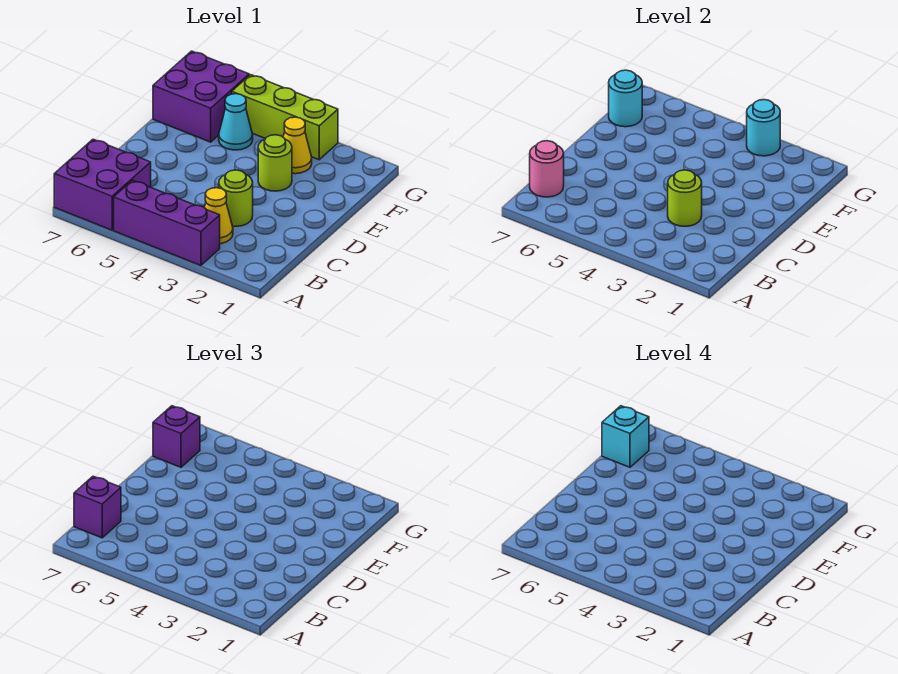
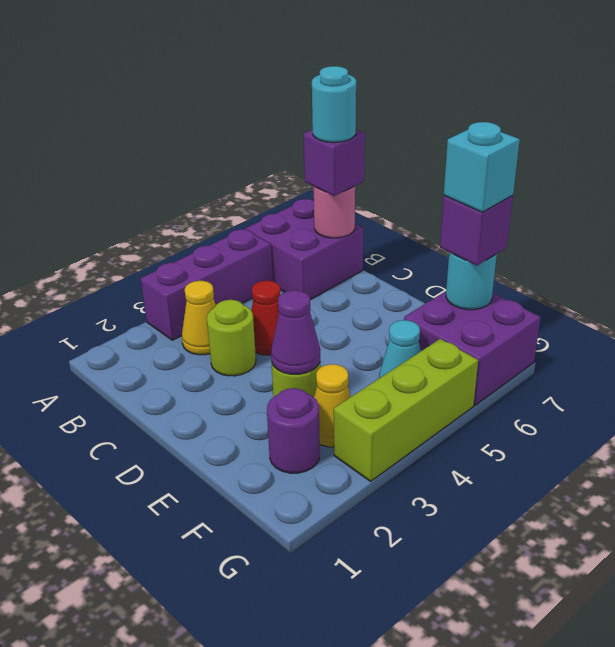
lime round brick C3 level 2 -> none
none -> red cone C4 level 1
none -> purple cone E3 level 2
none -> purple round brick F2 level 1
cyan round brick G3 level 2 -> cyan round brick B7 level 4

